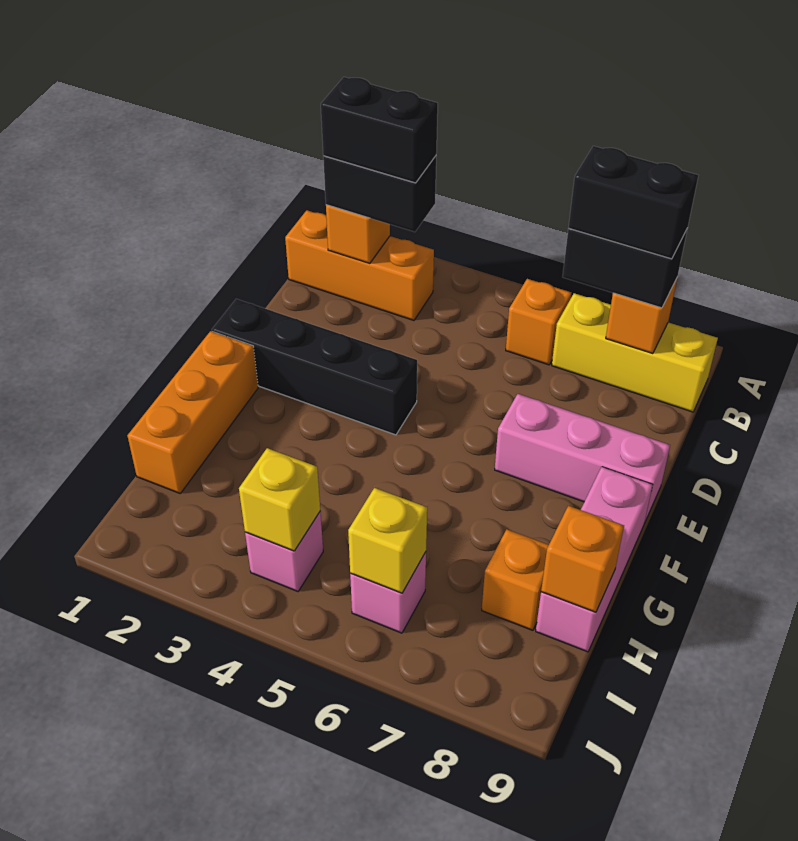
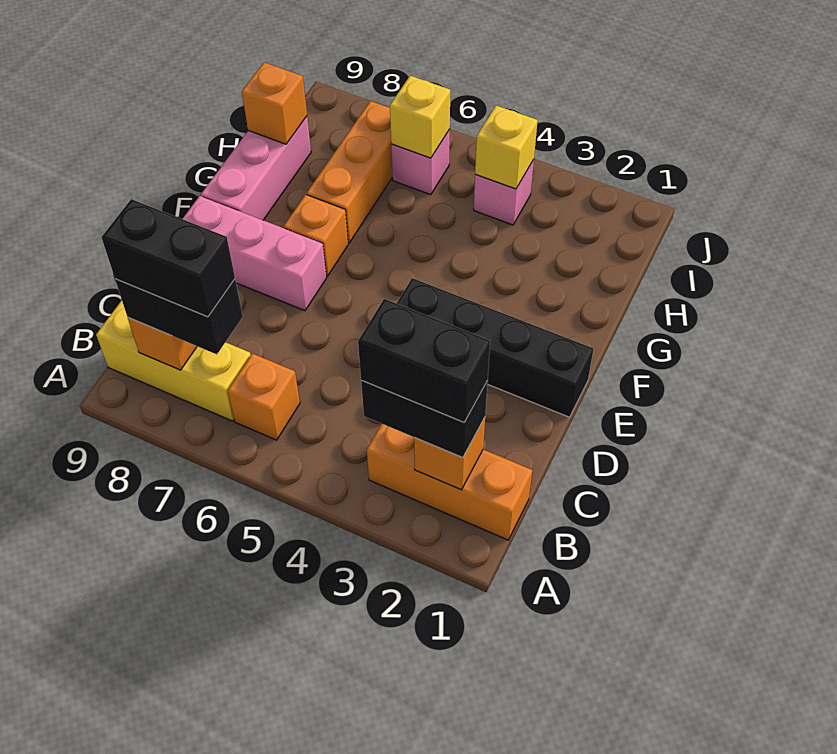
orange brick F1:H1 level 1 -> orange brick G7:I7 level 1
orange brick H8 level 1 -> orange brick F7 level 1

